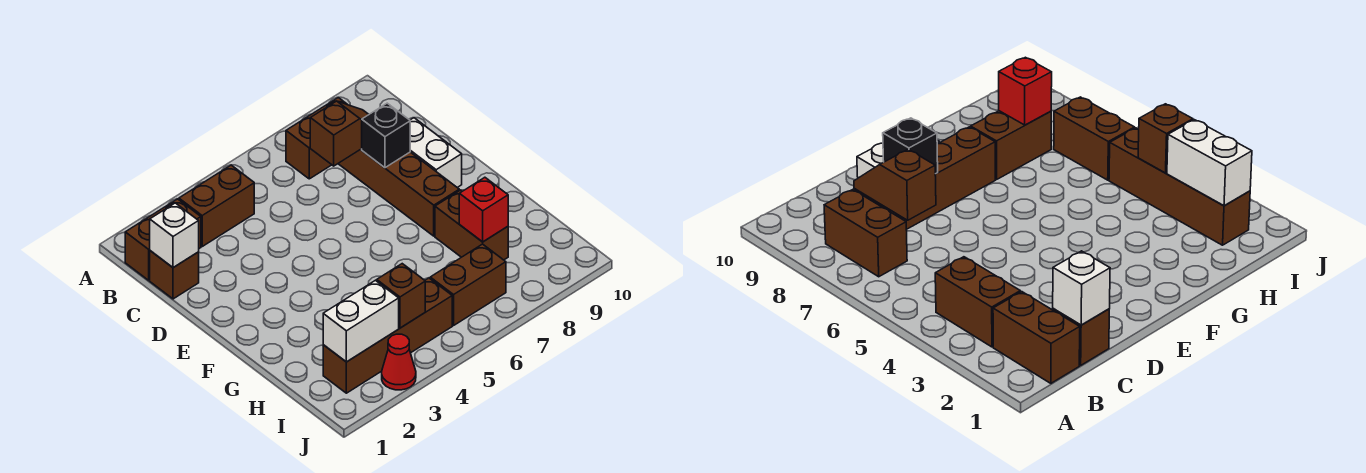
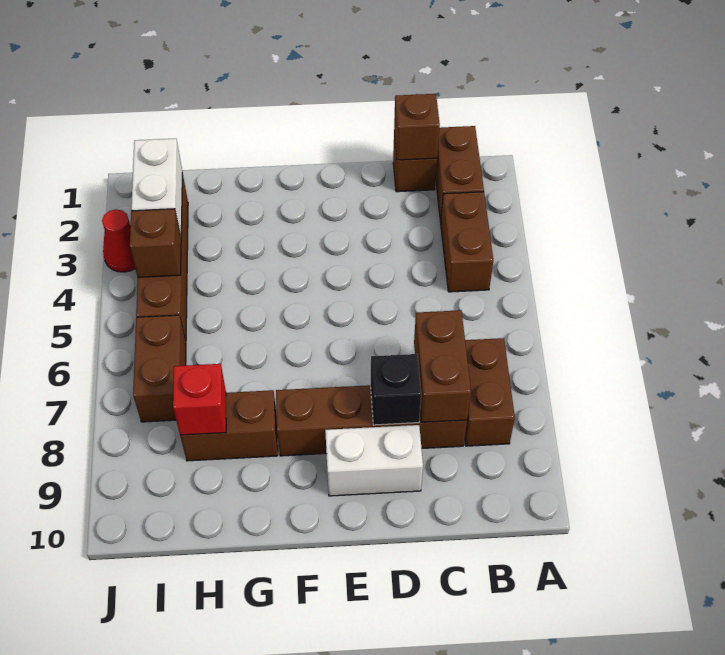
white brick C1 level 2 -> brown brick C1 level 2
brown slope C7:C8 level 2 top 7 -> brown brick C7:C8 level 2

